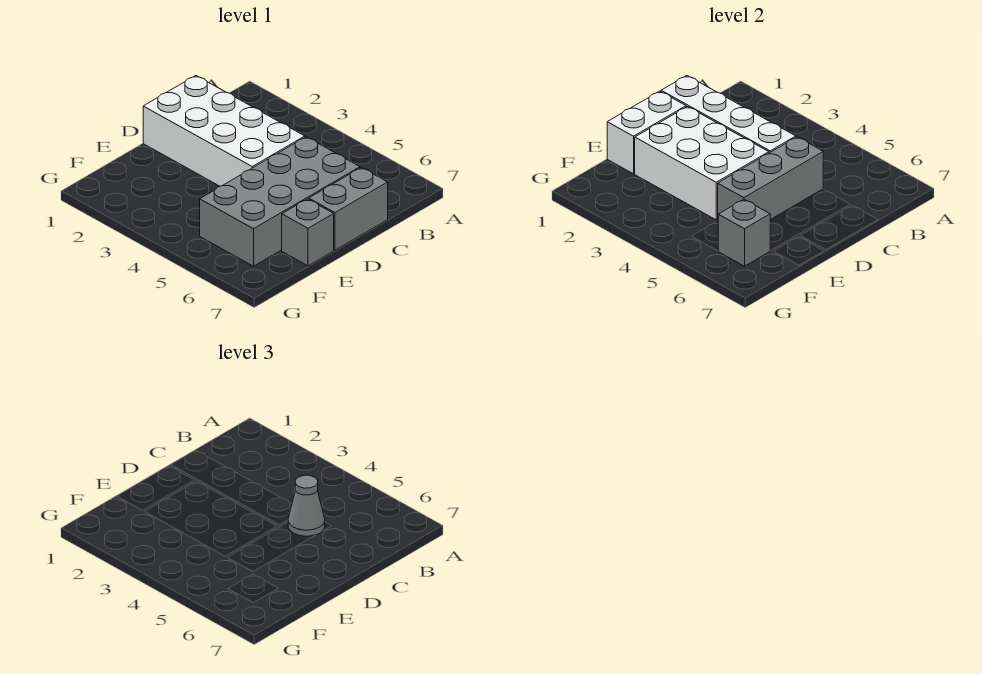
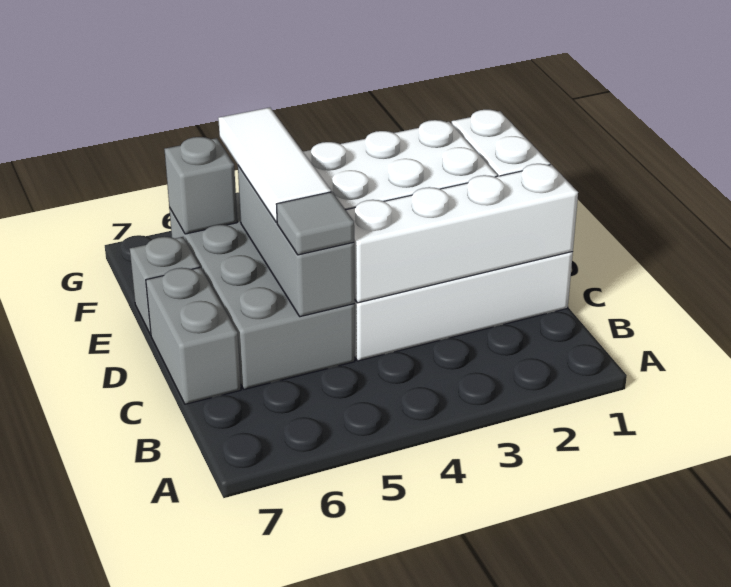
grey cone C5 level 3 -> grey tile C5 level 3
none -> white tile D5:F5 level 3

